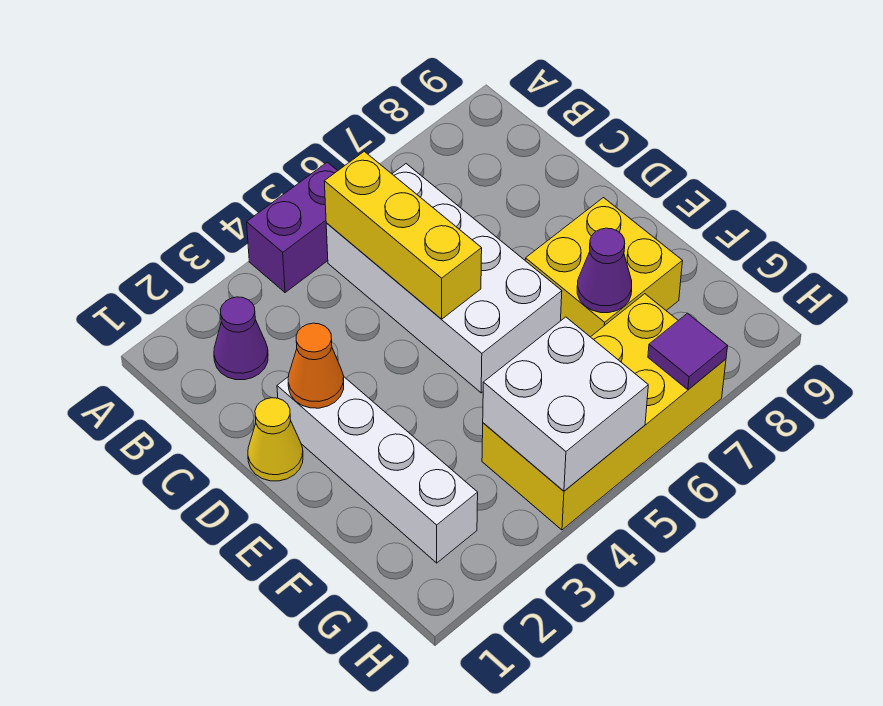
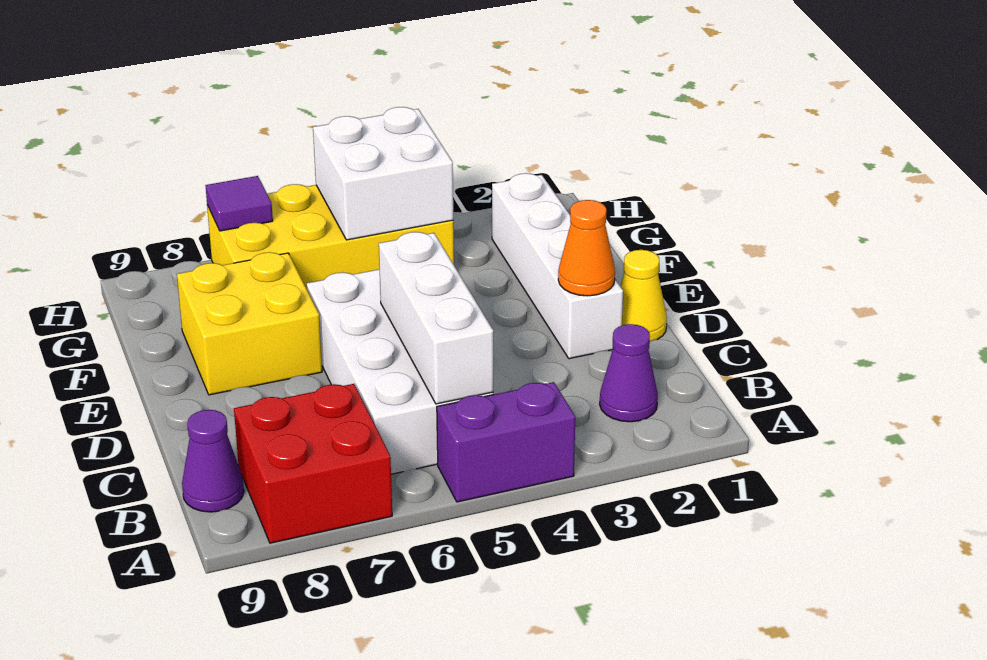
none -> red brick A7:B8 level 1
yellow brick B5:D5 level 2 -> white brick B5:D5 level 2
purple cone F7 level 2 -> purple cone B9 level 1

